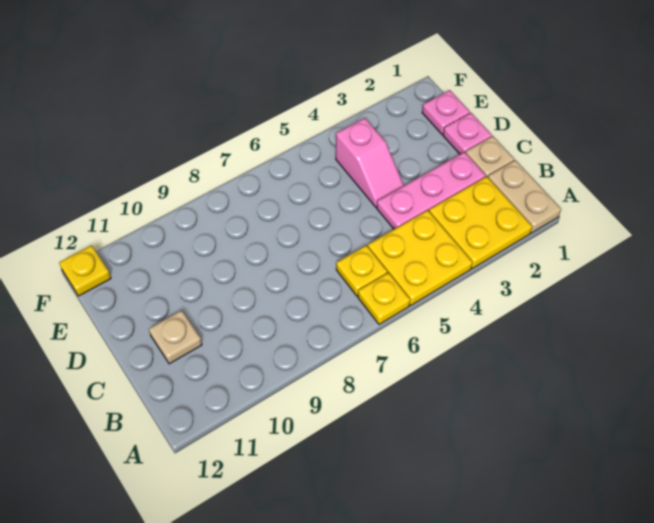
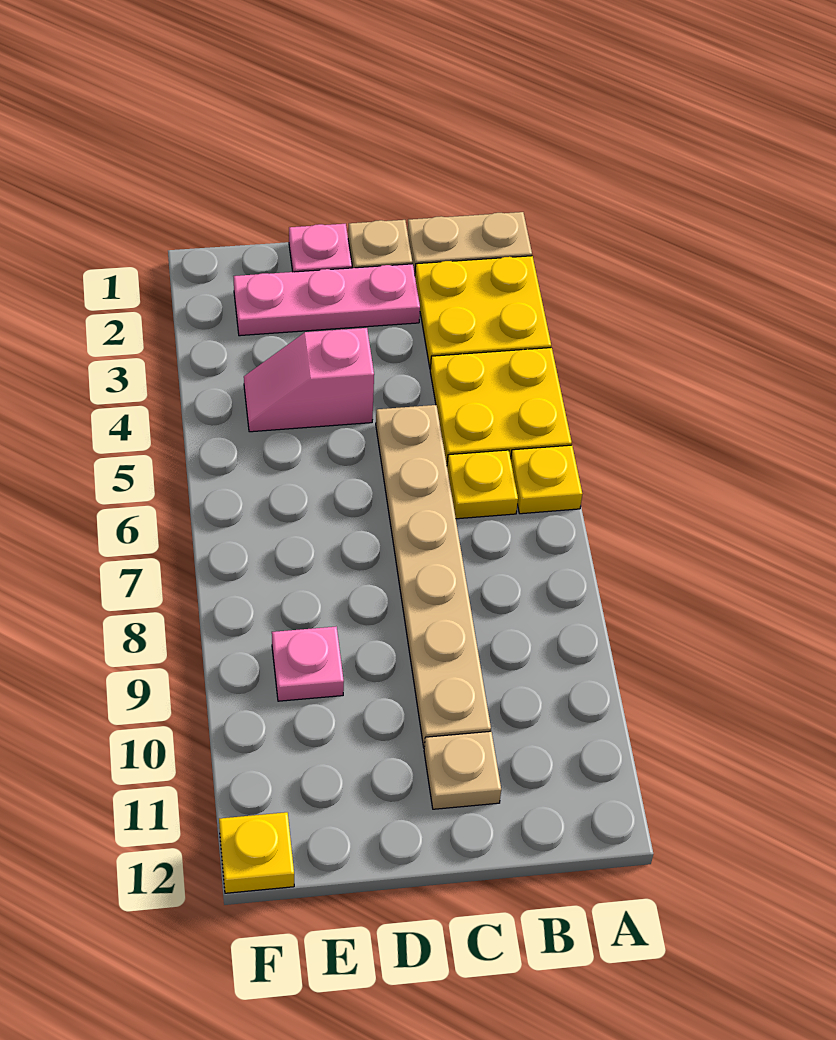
pink plate C2:C4 level 1 -> pink plate C2:E2 level 1
none -> tan plate C5:C10 level 1
pink slope D4:E4 level 1 top E -> pink slope D4:E4 level 1 top D
pink plate E1 level 1 -> pink plate E9 level 1

